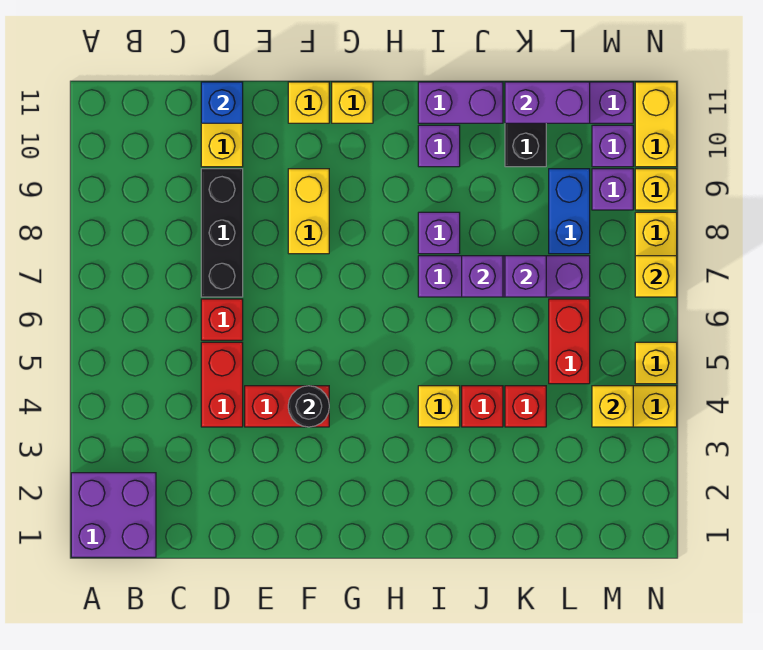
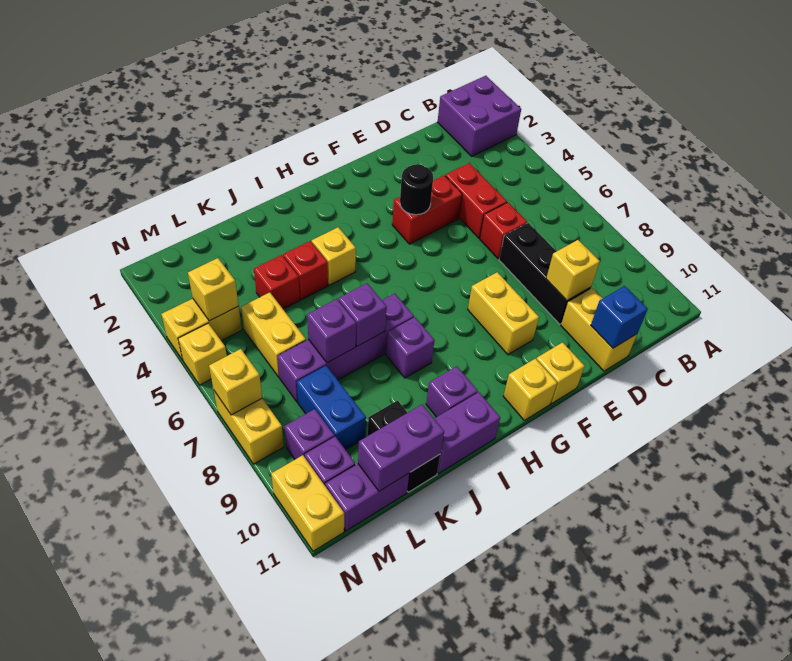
red brick L5:L6 level 1 -> yellow brick L5:L6 level 1
yellow brick N9 level 1 -> yellow brick D9 level 2

